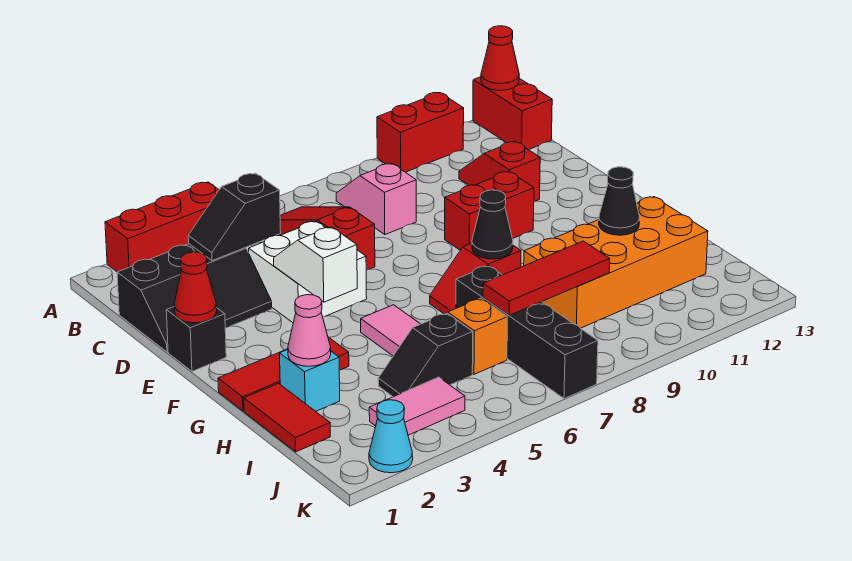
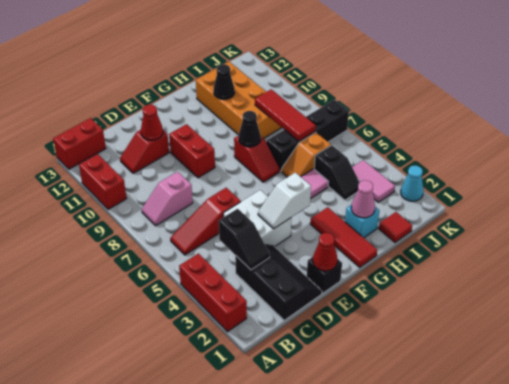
red cone A13 level 2 -> red cone D11 level 2
red tile H1:I1 level 1 -> red tile I1 level 1

